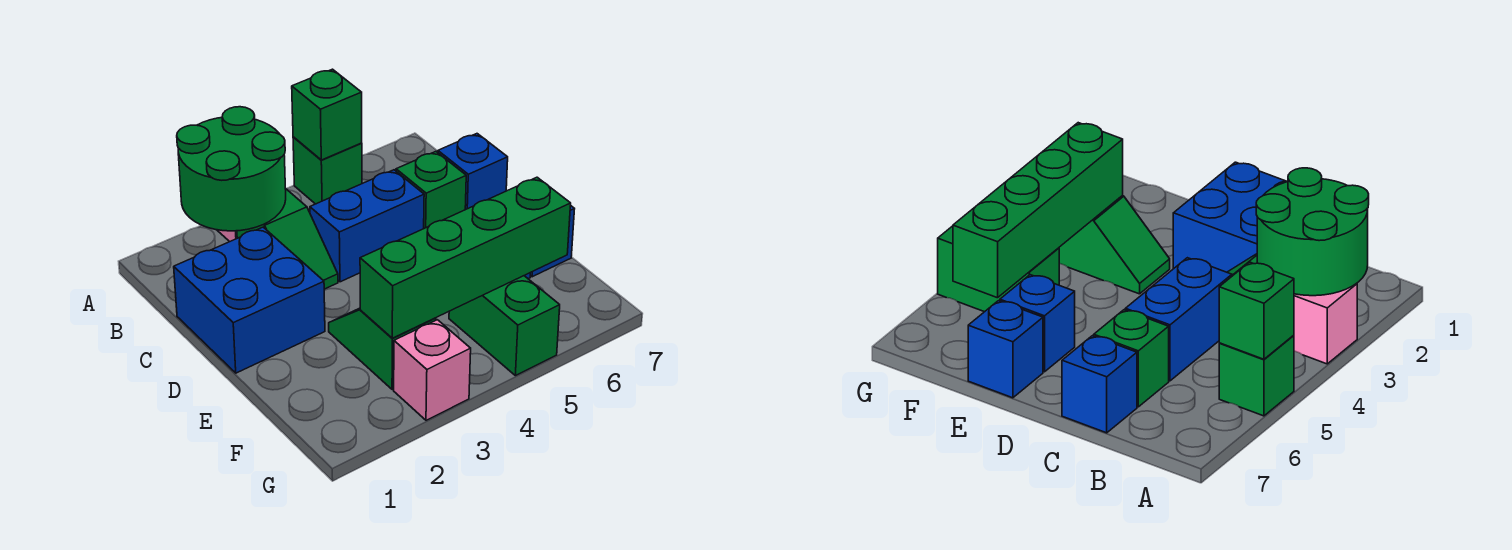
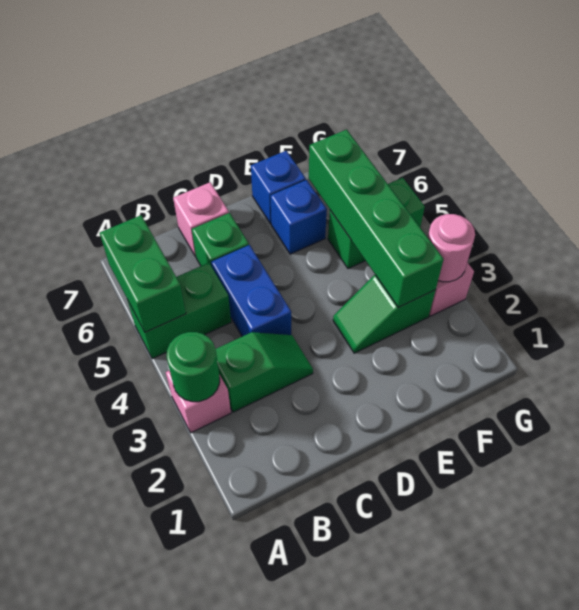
green round brick A2:B3 level 2 -> green round brick A3 level 2
green brick A5 level 1 -> green brick A5:B5 level 1
green brick A5 level 2 -> green brick A5:A6 level 2
blue brick C1:D2 level 1 -> none
blue brick C7 level 1 -> pink brick C7 level 1
none -> pink round brick G3 level 2

